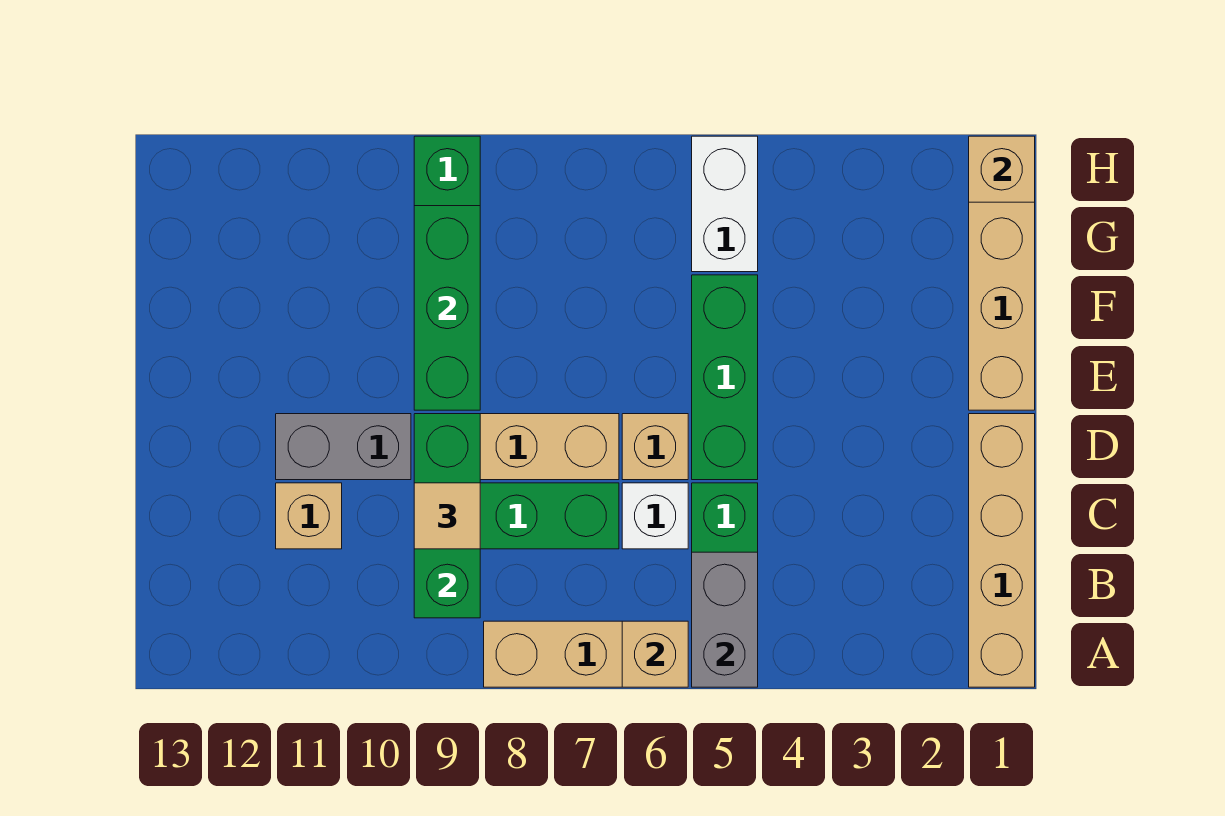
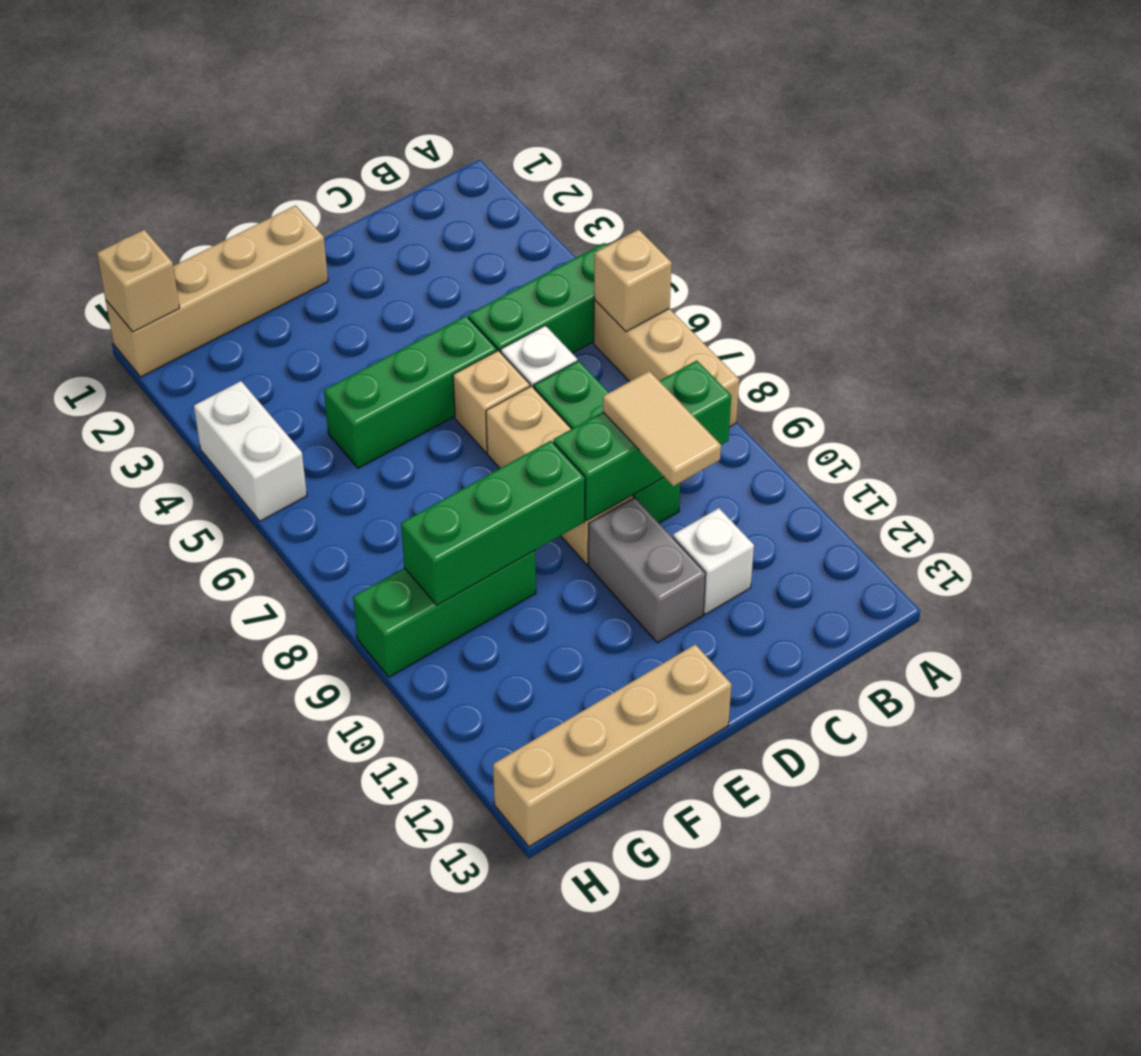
tan brick A1:D1 level 1 -> tan brick E13:H13 level 1
grey brick A5:B5 level 2 -> none
tan tile C9 level 3 -> tan tile C9:C10 level 3
tan brick C11 level 1 -> white brick C11 level 1
white brick G5:H5 level 1 -> white brick H4:H5 level 1

